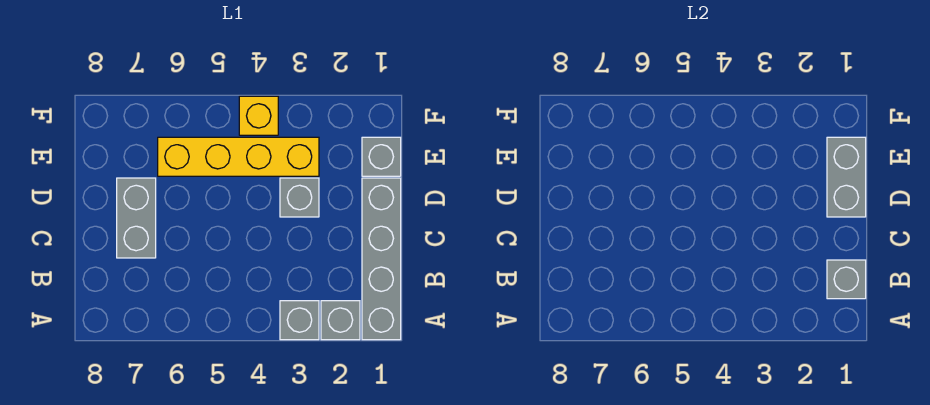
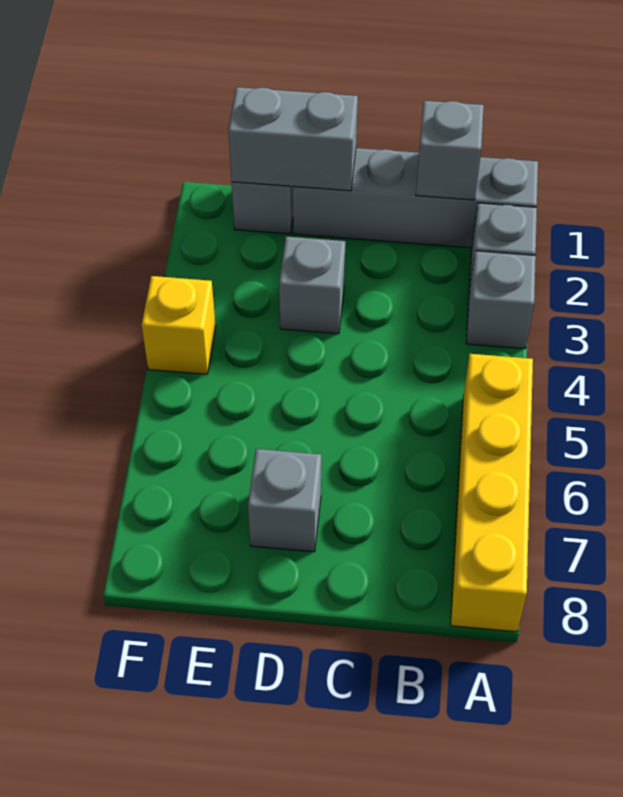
grey brick C7:D7 level 1 -> grey brick D7 level 1
yellow brick E3:E6 level 1 -> yellow brick A5:A8 level 1

